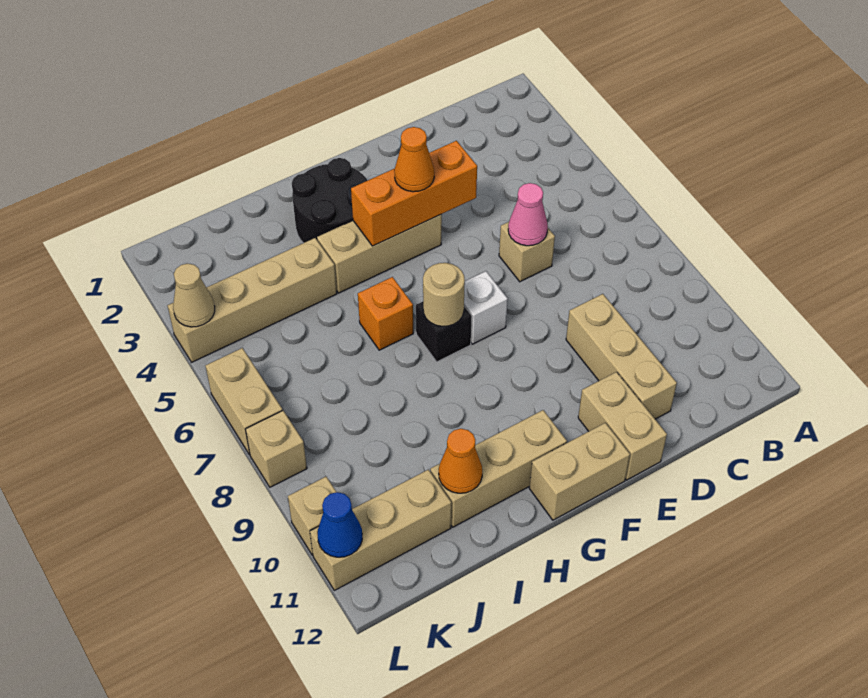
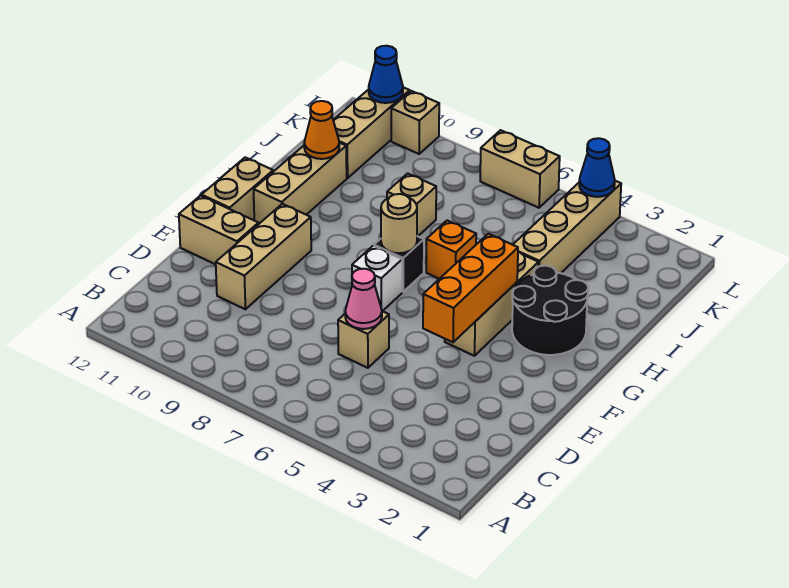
tan brick D9:D11 level 1 -> tan brick D10:F10 level 1
orange cone F4 level 3 -> none
tan cone L4 level 2 -> blue cone L4 level 2
tan brick L8 level 1 -> tan brick I8 level 1

